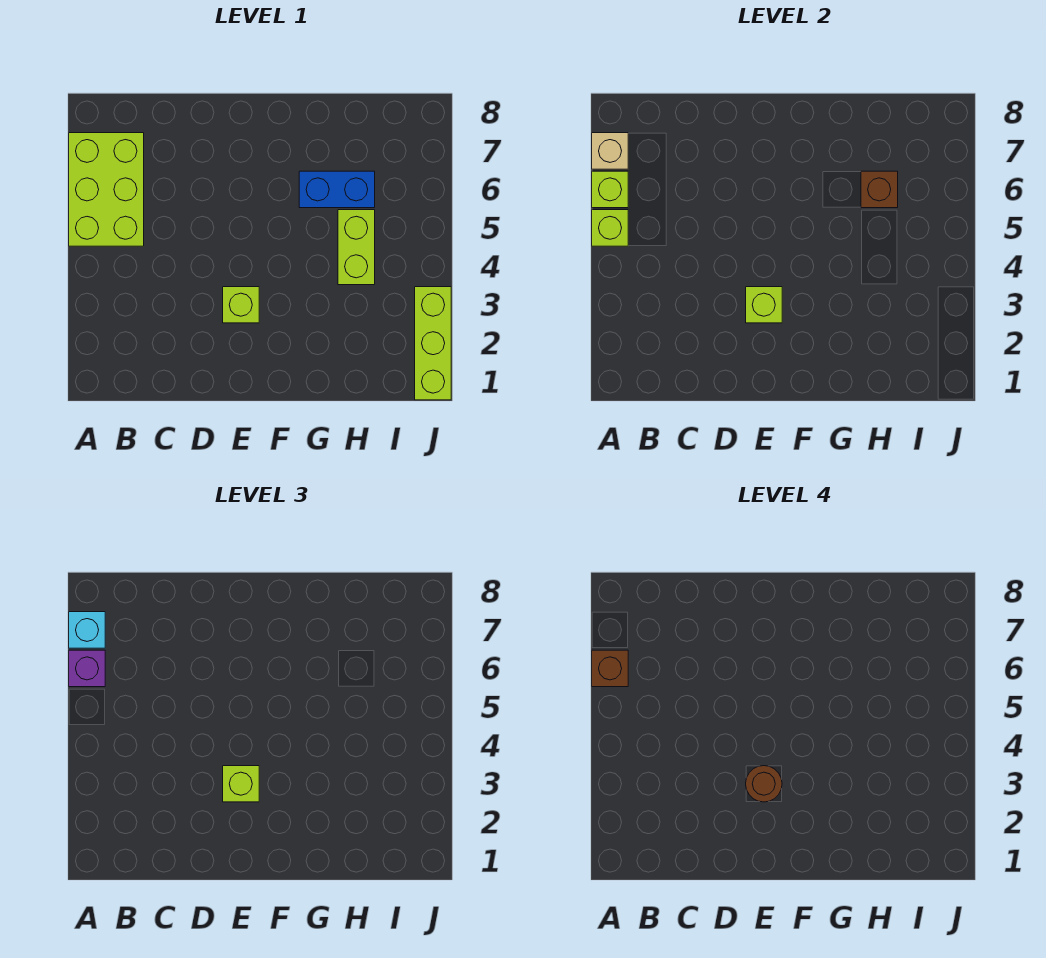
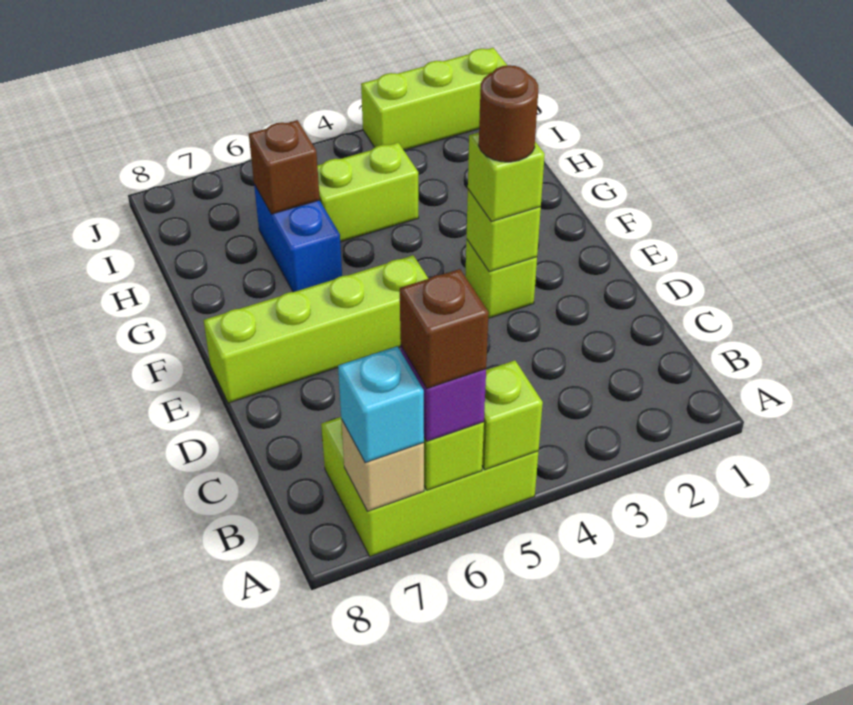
none -> lime brick E5:E8 level 1

